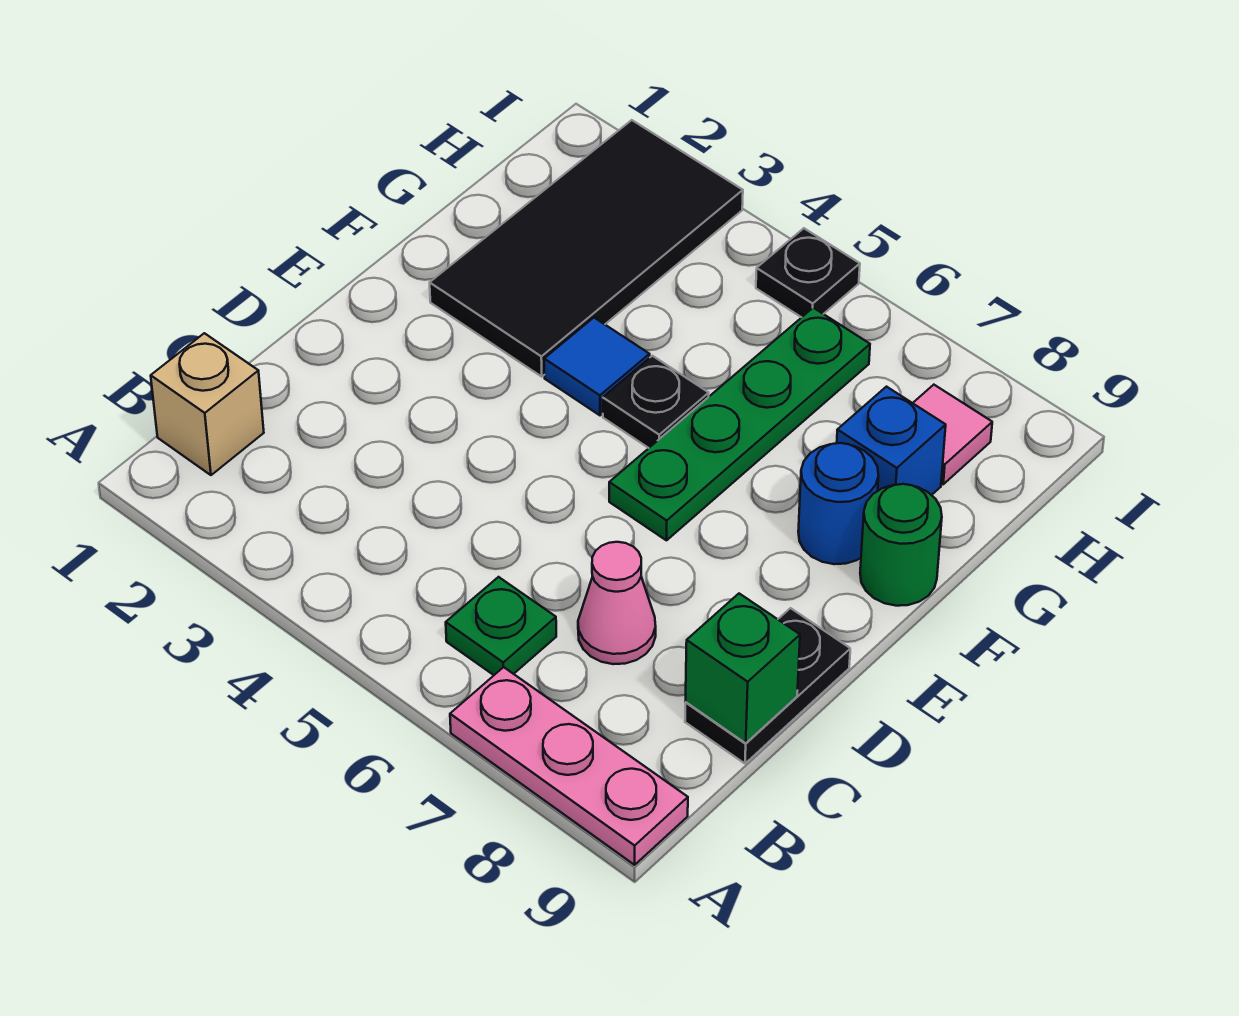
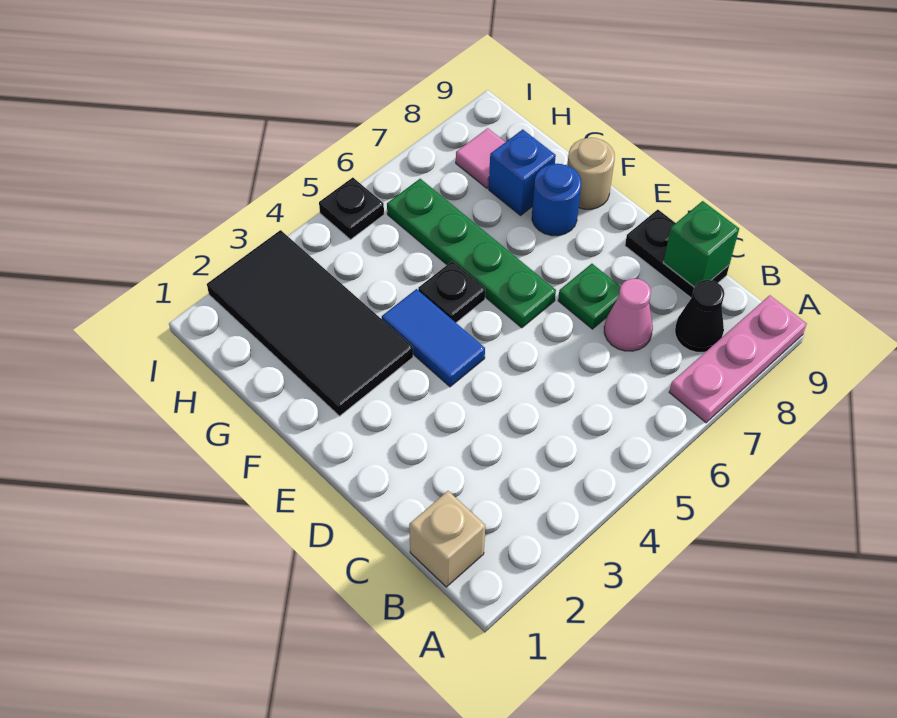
green plate B6 level 1 -> green plate D7 level 1
none -> black cone B8 level 1
blue tile F4 level 1 -> blue tile E4:F4 level 1
green round brick F9 level 1 -> tan round brick F9 level 1

